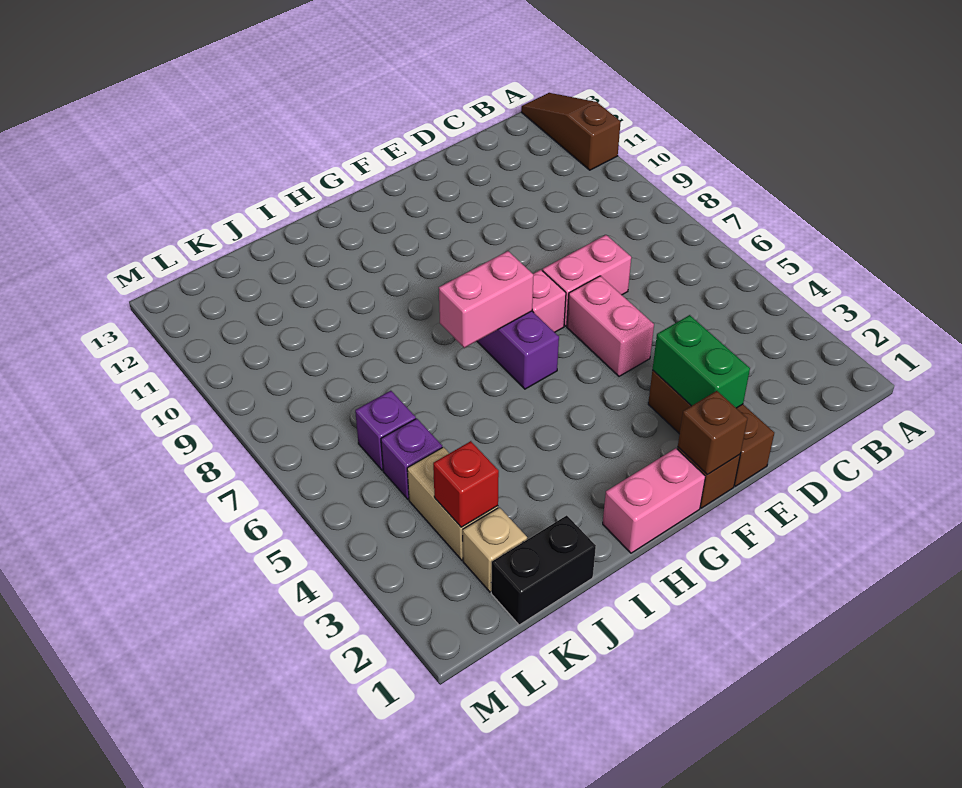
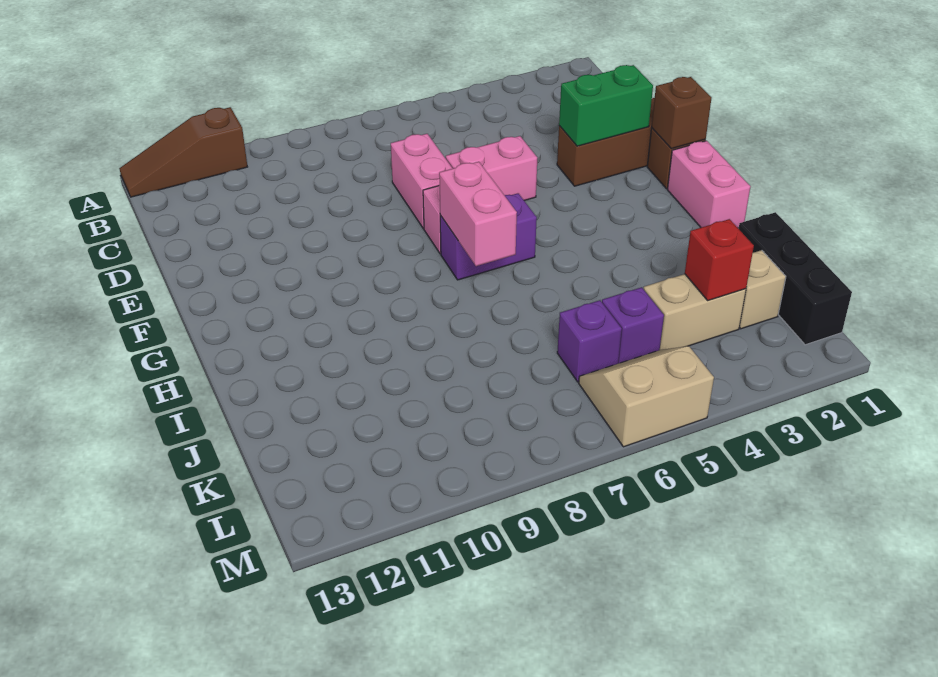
black brick J1:K1 level 1 -> black brick J1:L1 level 1
none -> tan slope L5:M6 level 1 top M

